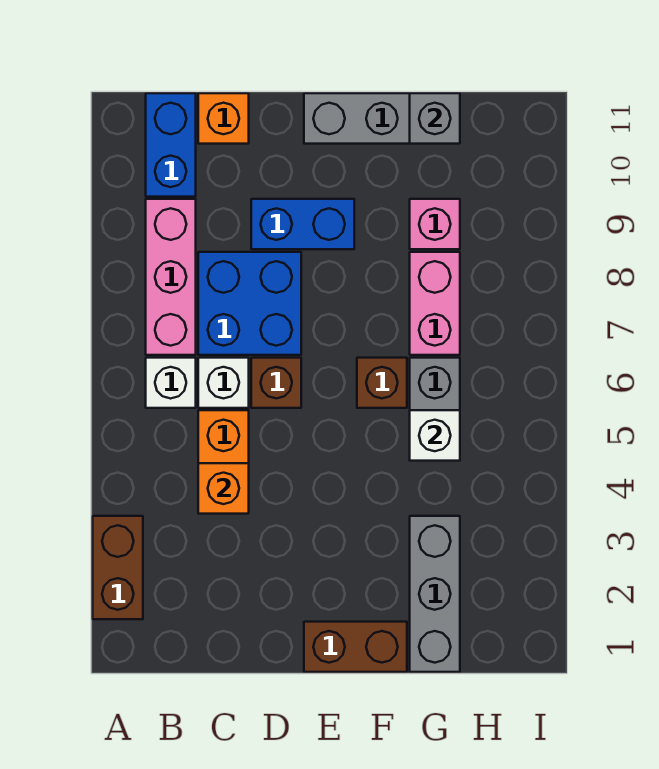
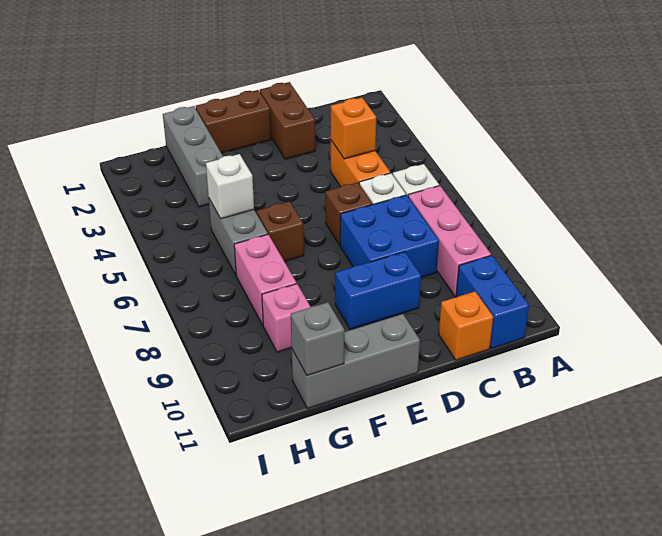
brown brick A2:A3 level 1 -> brown brick D1:D2 level 1

